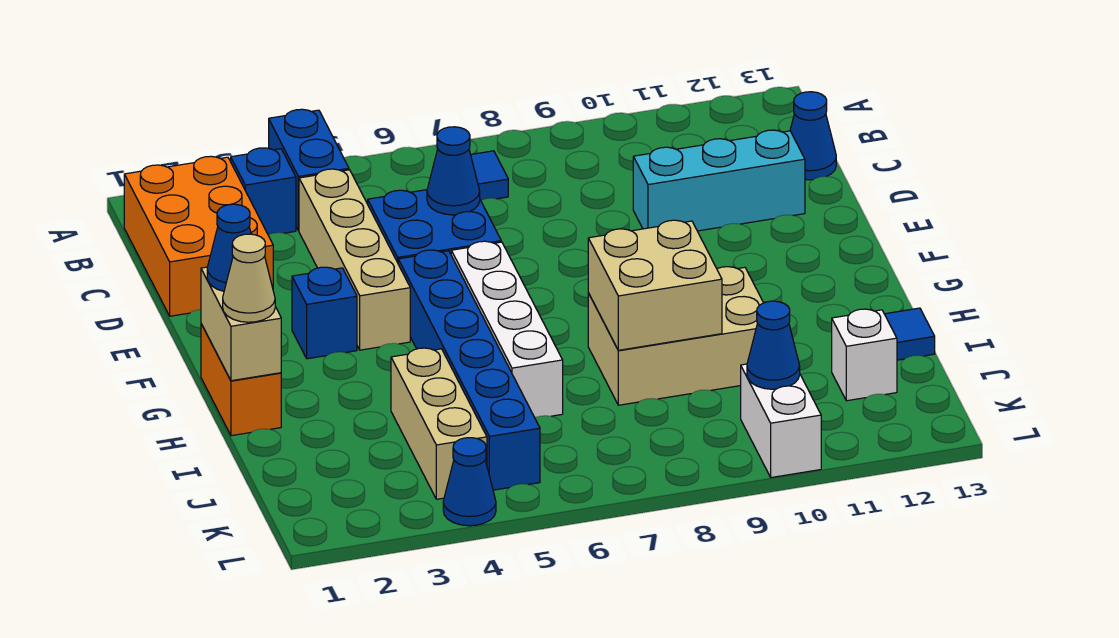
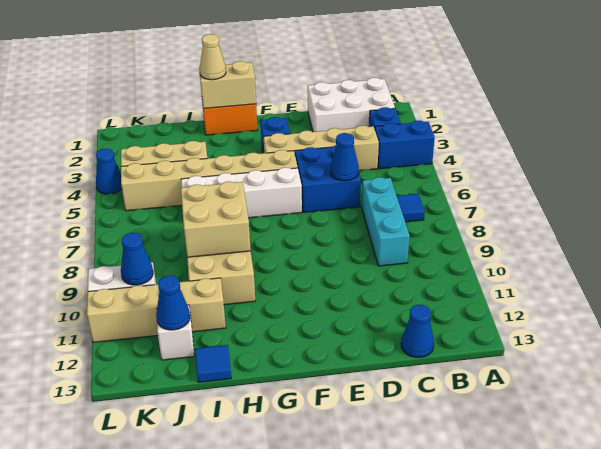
orange brick B1:D2 level 1 -> white brick B1:D2 level 1
cyan brick D10:D12 level 1 -> cyan brick C7:C9 level 1
blue brick F5:K5 level 1 -> tan brick F5:K5 level 1
blue cone G1 level 3 -> blue cone J12 level 2
none -> tan brick I11:L11 level 1

